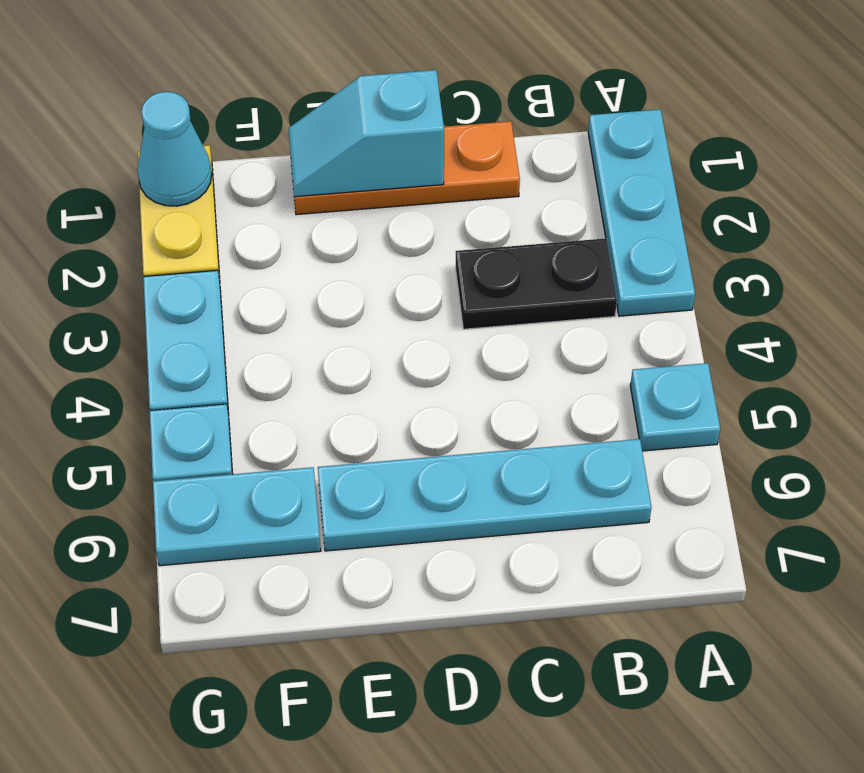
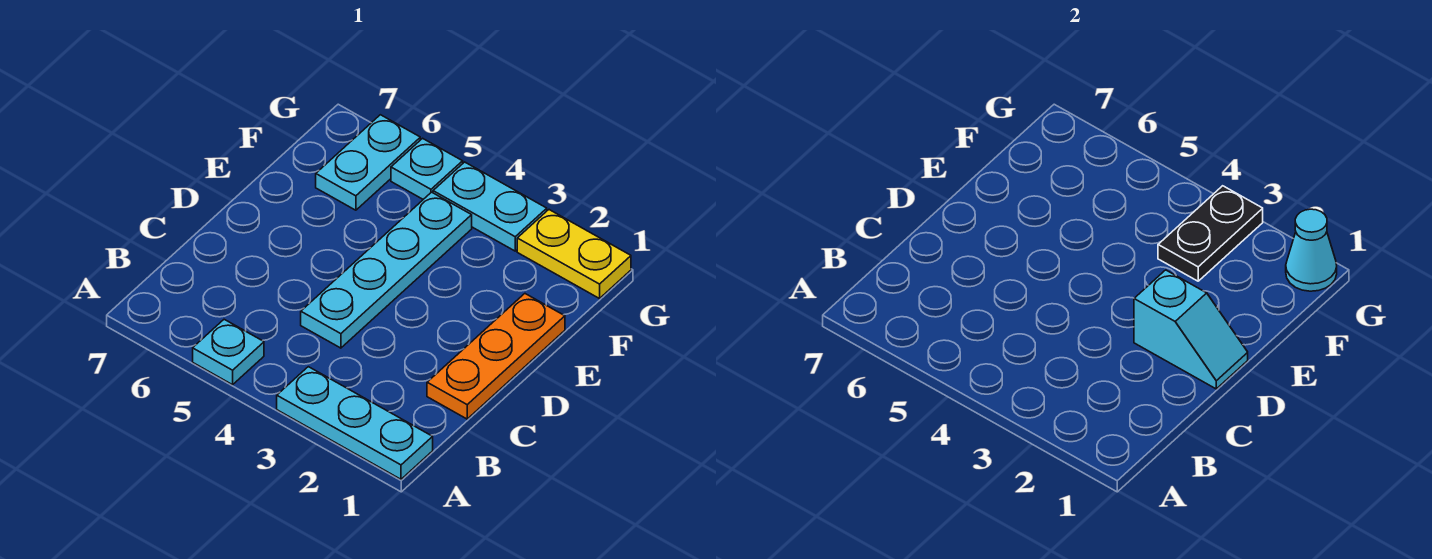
black plate B3:C3 level 1 -> black plate F3:G3 level 2
cyan plate B6:E6 level 1 -> cyan plate C4:F4 level 1
cyan slope D1:E1 level 2 top D -> cyan slope D1:D2 level 2 top 2

